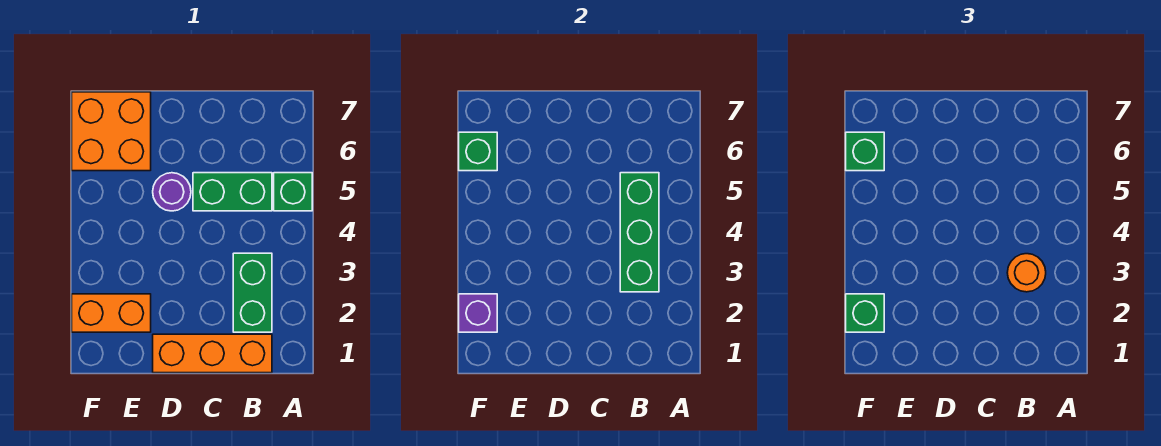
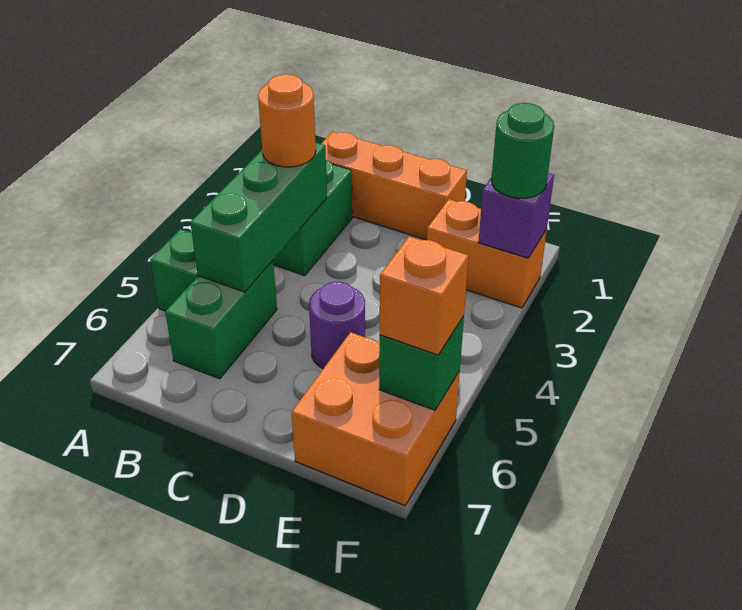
green brick B5:C5 level 1 -> green brick B5:B6 level 1
green brick F2 level 3 -> green round brick F2 level 3
green brick F6 level 3 -> orange brick F6 level 3

